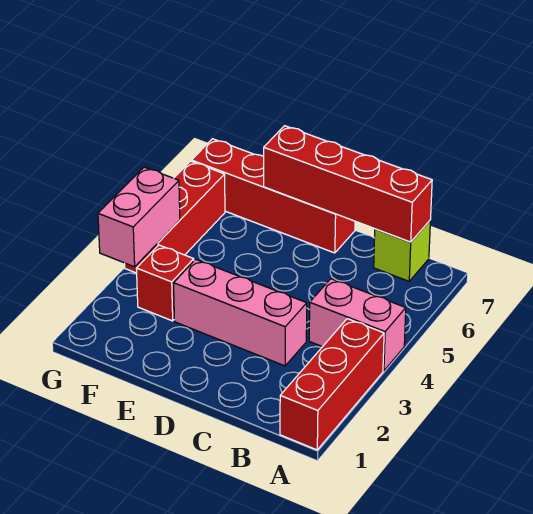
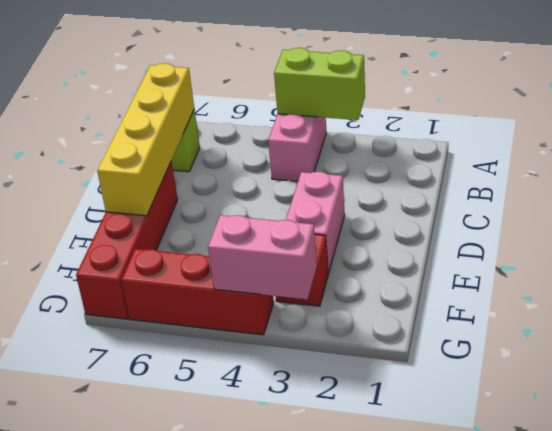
red brick A1:A3 level 1 -> none
none -> lime brick A3:A4 level 2
red brick B7:E7 level 2 -> yellow brick B7:E7 level 2
pink brick C3:E3 level 1 -> pink brick D3:E3 level 1

